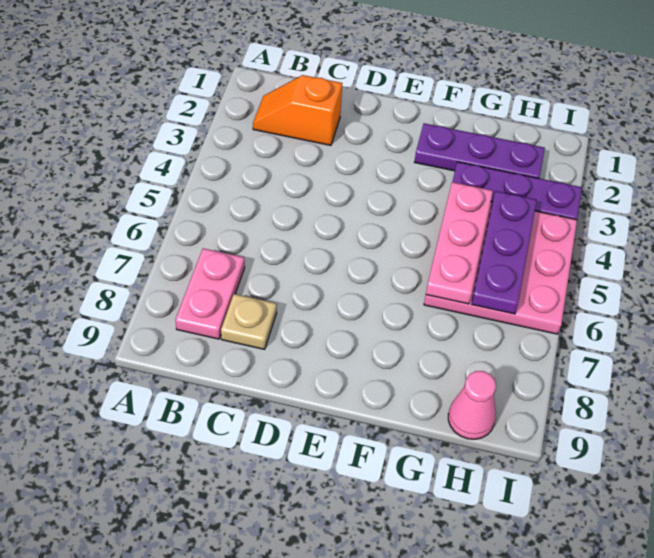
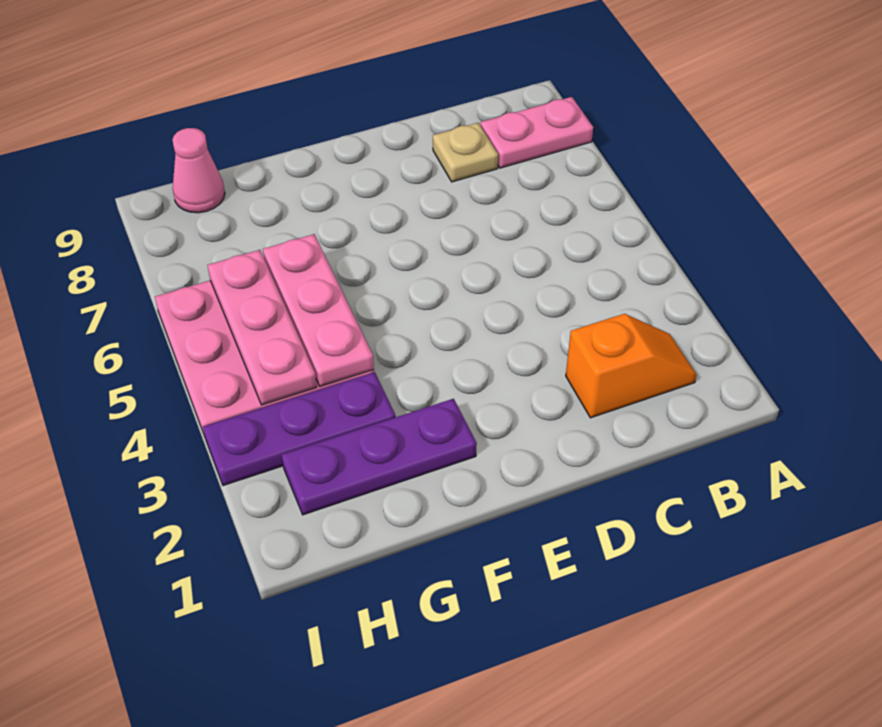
pink plate B7:B8 level 1 -> pink plate A8:B8 level 1
purple plate H4:H6 level 2 -> pink plate H4:H6 level 2

